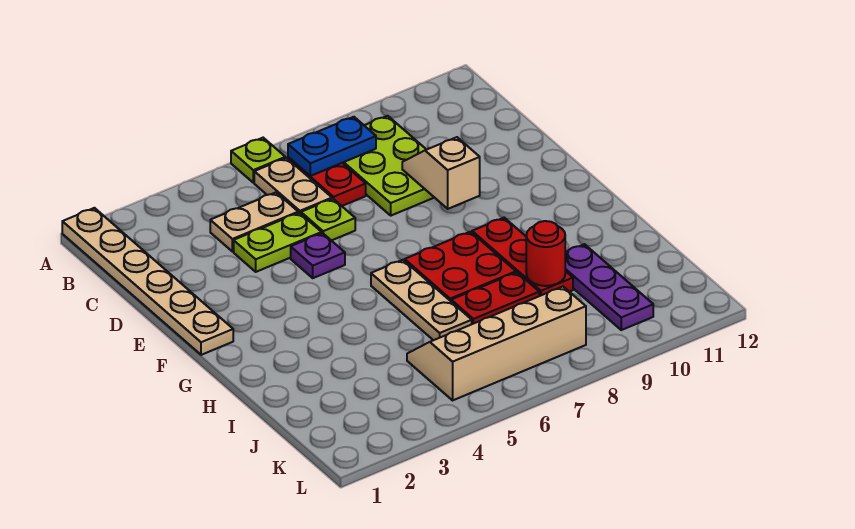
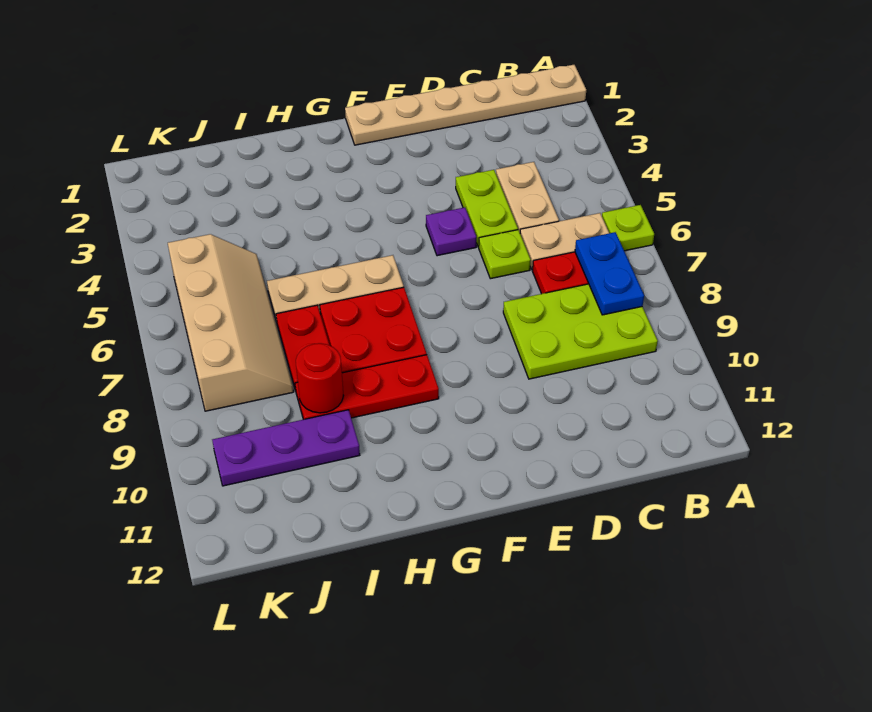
tan slope D9:E9 level 2 top E -> none

